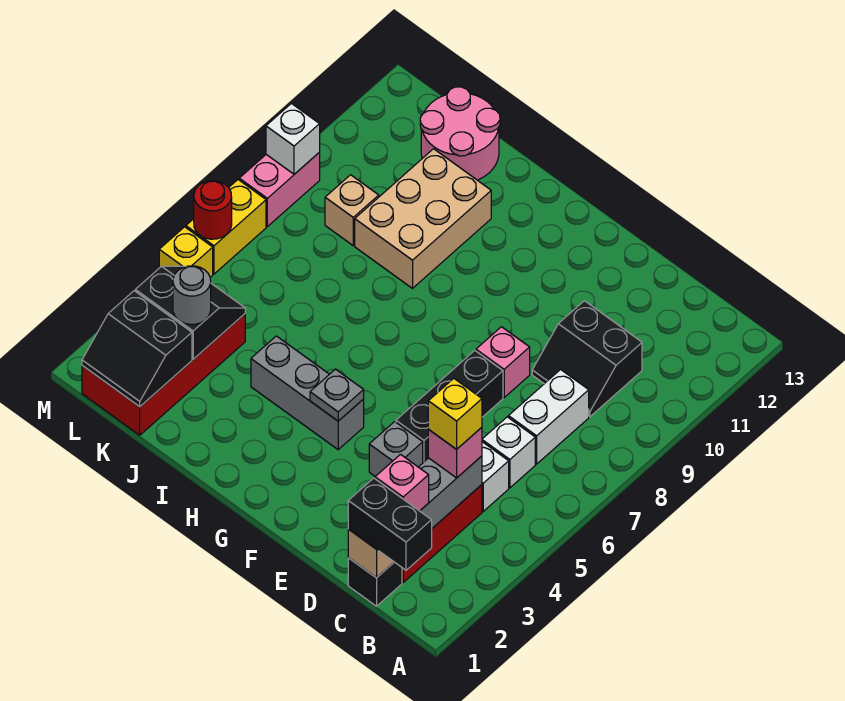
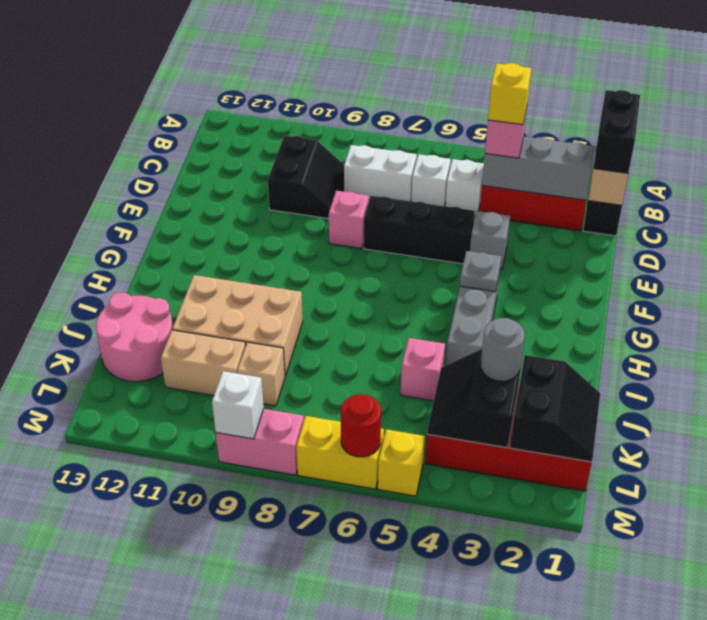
pink brick C2 level 3 -> pink brick J5 level 1
none -> tan brick K10:K11 level 1

